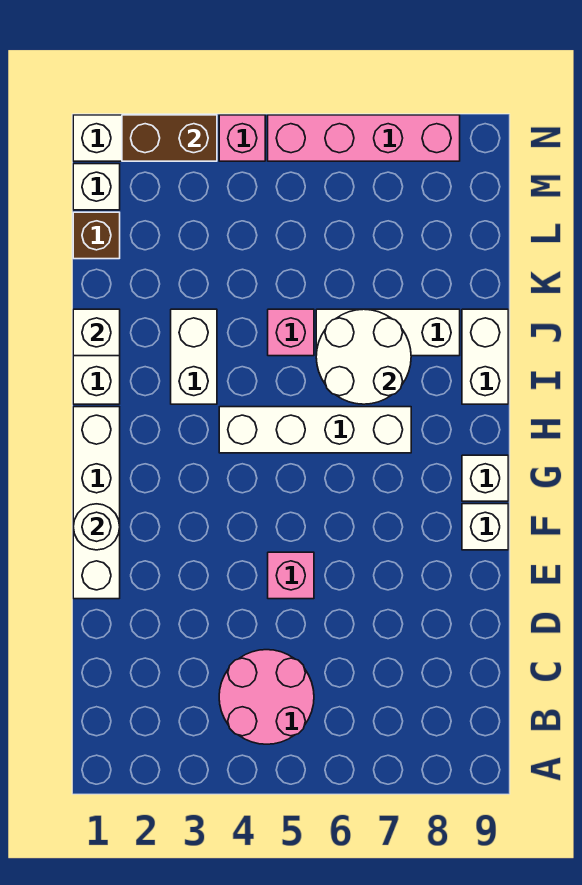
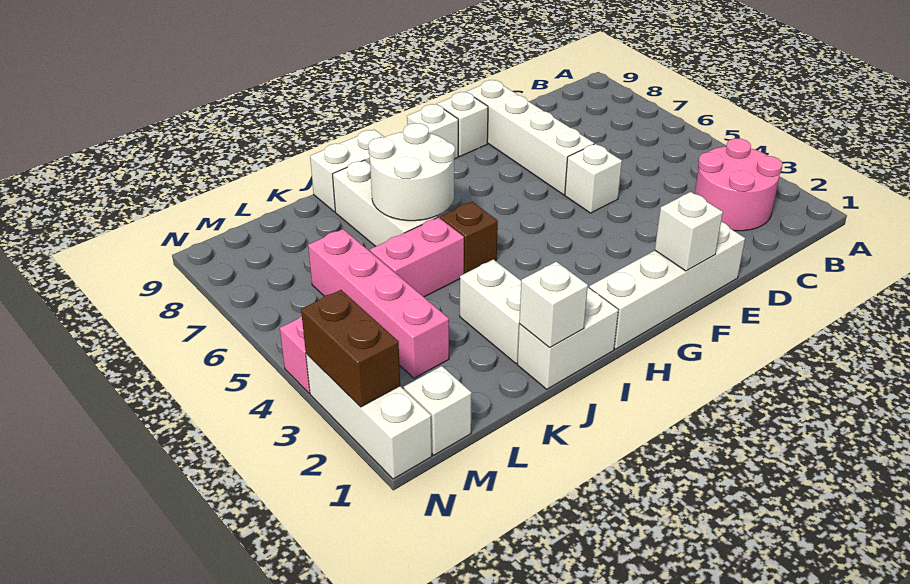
pink round brick B4:C5 level 1 -> pink round brick B2:C3 level 1
pink brick E5 level 1 -> white brick E5 level 1
white round brick F1 level 2 -> white brick F1 level 2
white brick H4:H7 level 1 -> white brick E6:E9 level 1
white brick I3:J3 level 1 -> white brick J2:J3 level 1
pink brick J5 level 1 -> pink brick J5:K5 level 1
brown brick L1 level 1 -> brown brick I5 level 1
pink brick N5:N8 level 1 -> pink brick L3:L6 level 1

